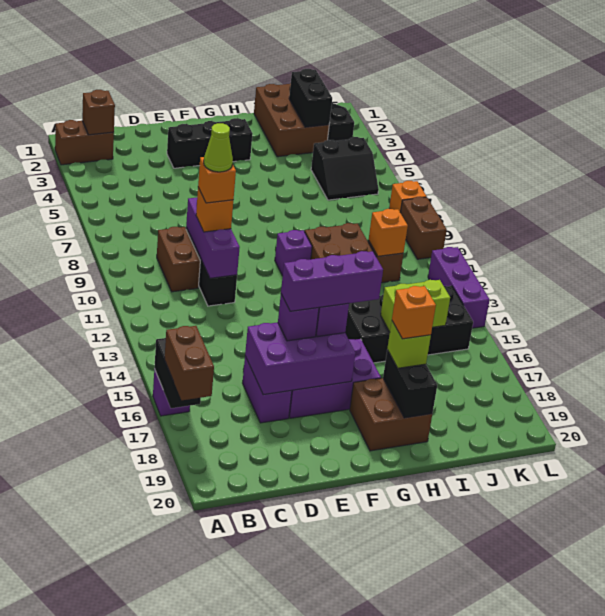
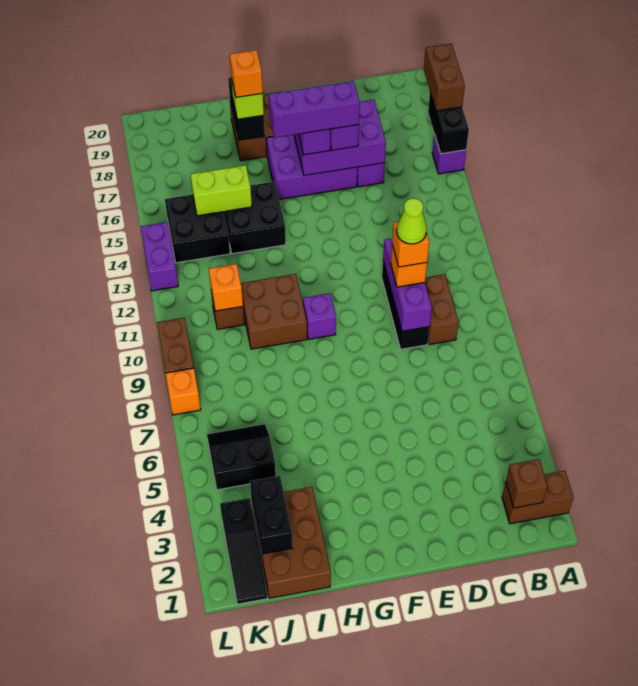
black brick E3:G3 level 1 -> none
purple brick L12:L14 level 1 -> purple brick L13:L14 level 1

